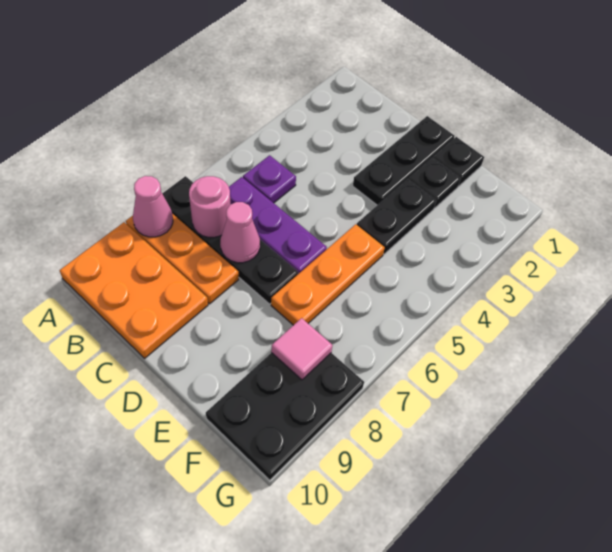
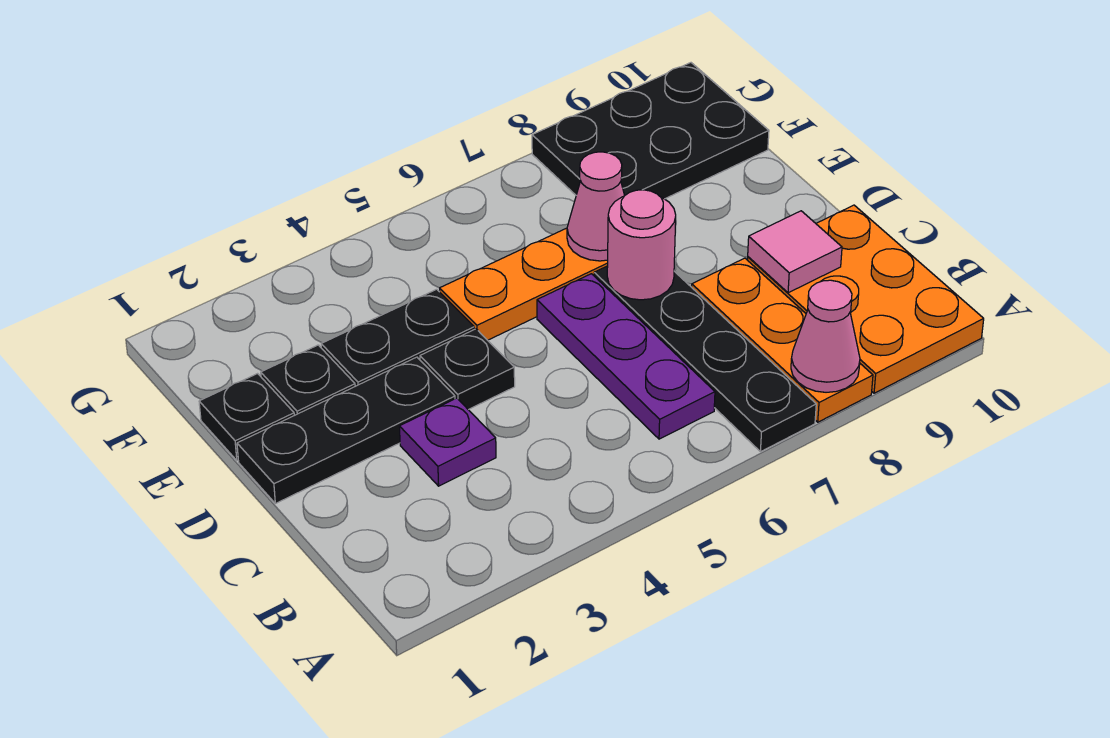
purple plate B5 level 1 -> purple plate C3 level 1
pink round brick B7 level 2 -> pink round brick D7 level 2
pink cone C7 level 2 -> pink cone E7 level 2
none -> black plate D4 level 1
pink tile F8 level 2 -> pink tile C9 level 2

